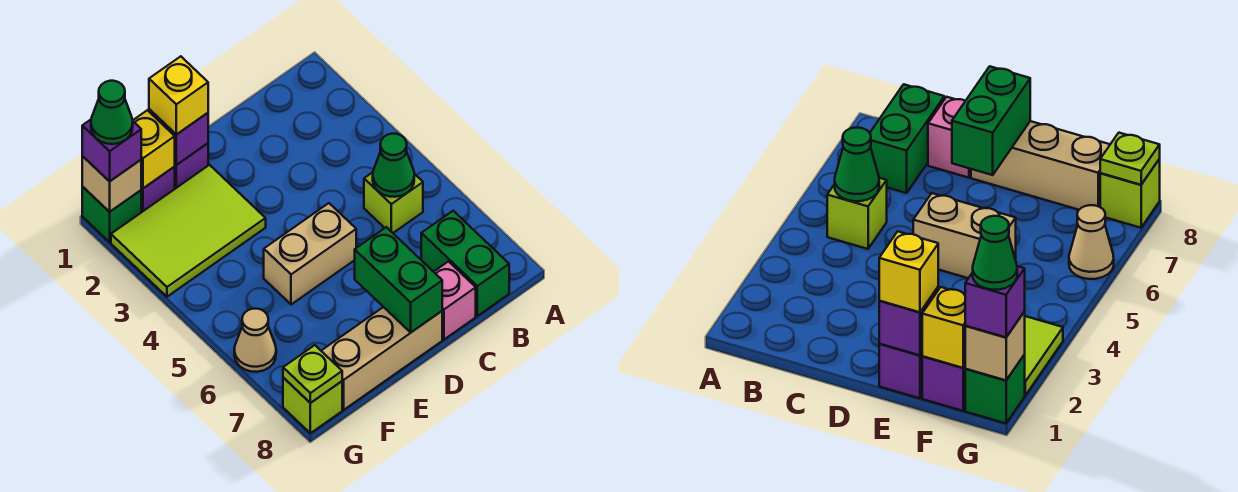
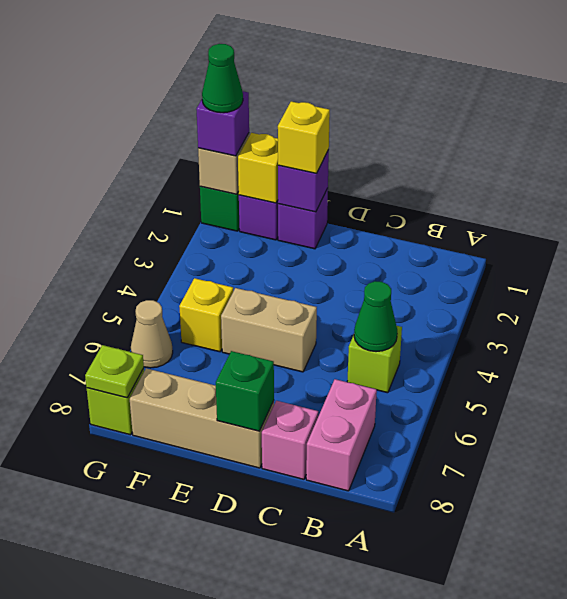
green brick B7:B8 level 1 -> pink brick B7:B8 level 1
green brick D7:D8 level 2 -> green brick D8 level 2
lime tile E2:G3 level 1 -> none
none -> yellow brick F5 level 1

